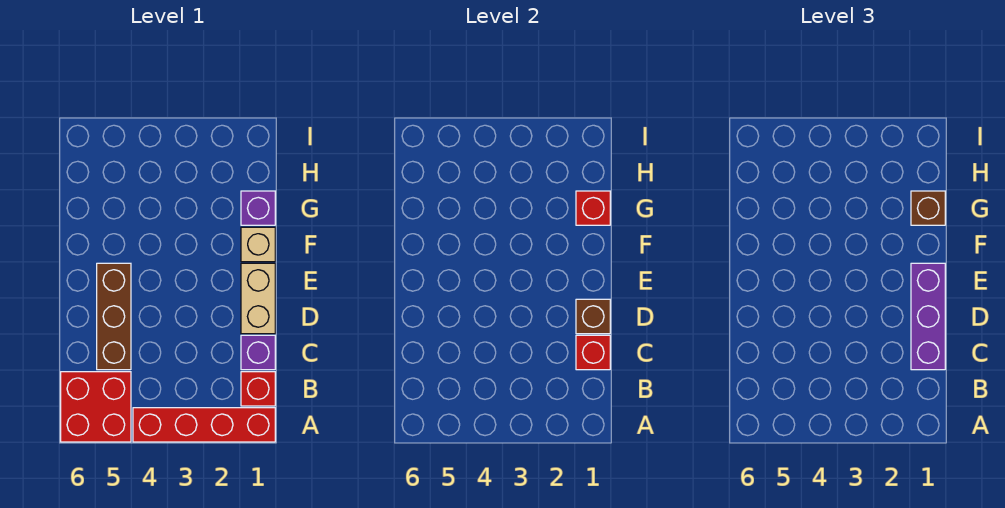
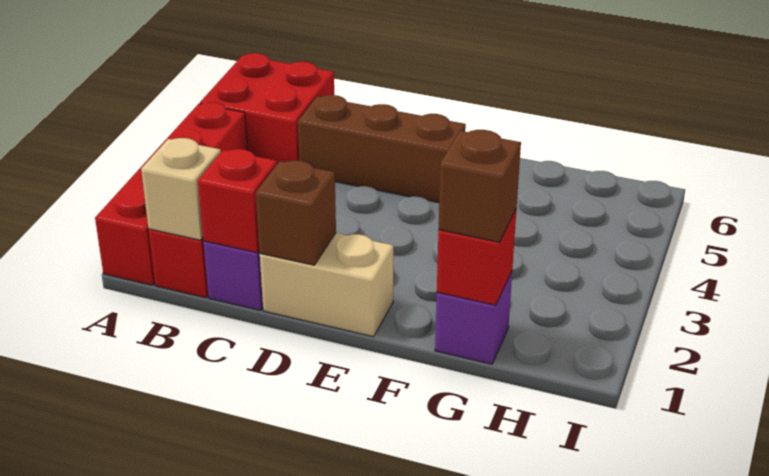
purple brick C1:E1 level 3 -> none
tan brick F1 level 1 -> tan brick B1 level 2

